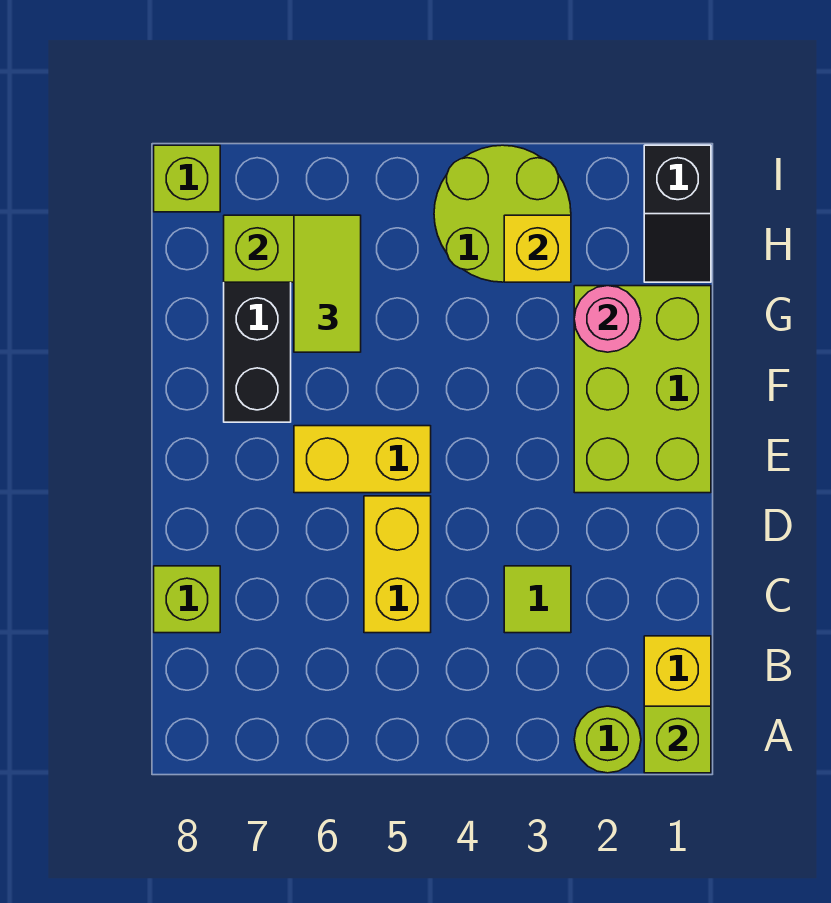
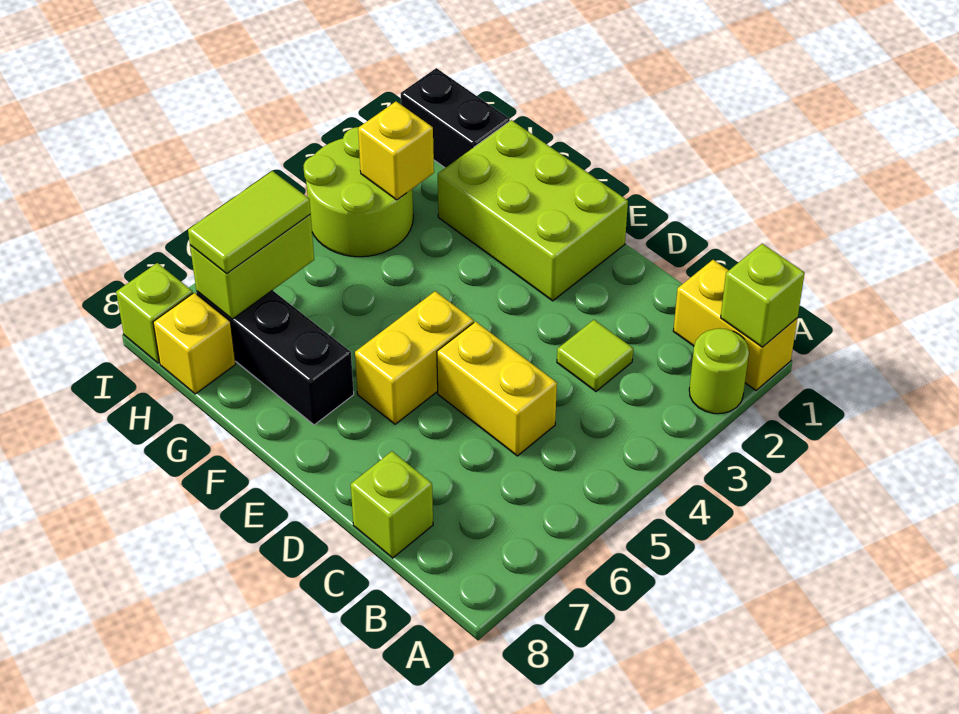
pink round brick G2 level 2 -> none
lime tile G6:H6 level 3 -> lime tile H6:H7 level 3
black slope H1:I1 level 1 top I -> black brick H1:I1 level 1
none -> yellow brick H8 level 1

